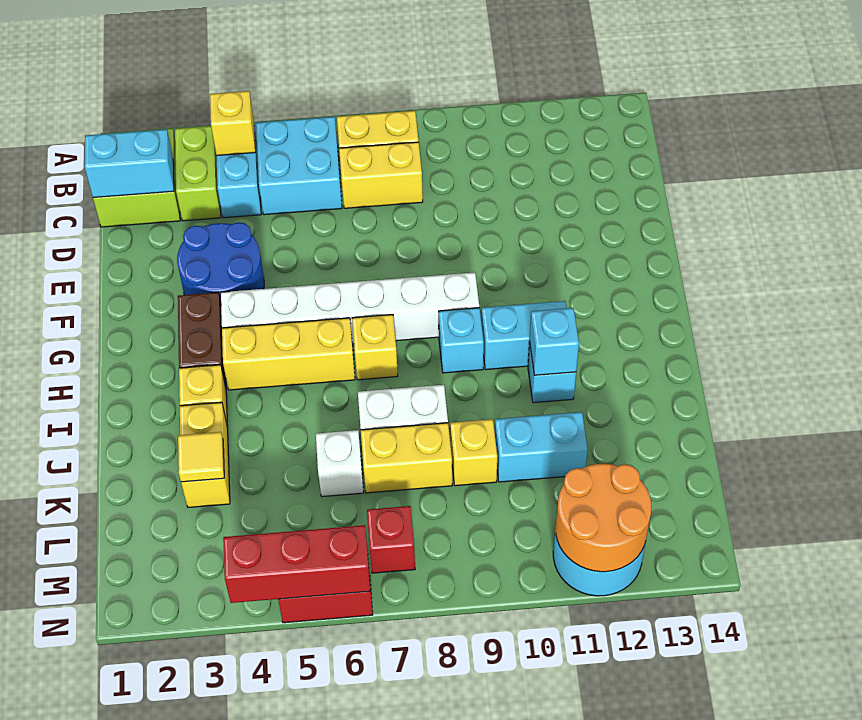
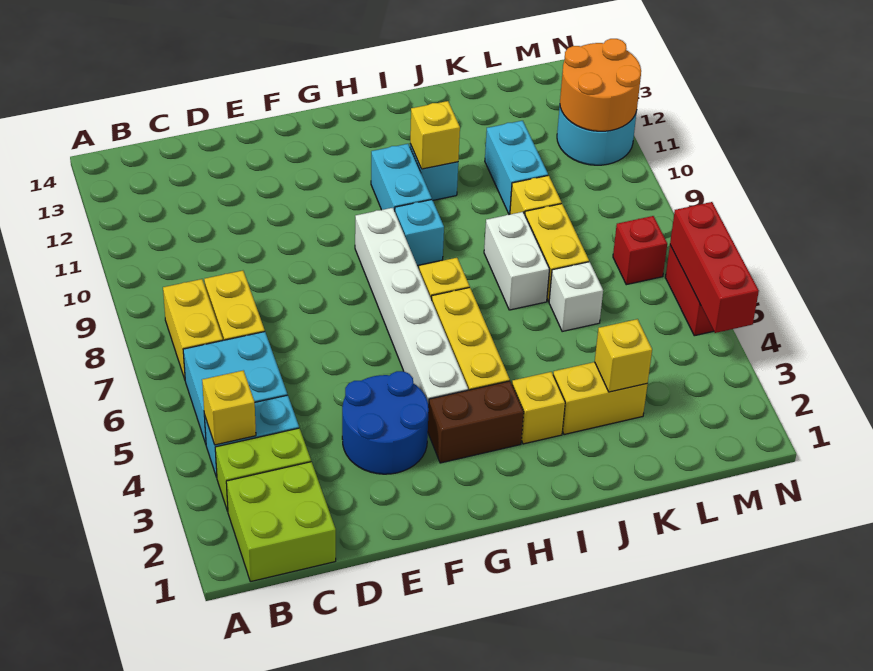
cyan brick C1:C2 level 2 -> none
cyan brick I11 level 2 -> yellow brick I11 level 2
yellow tile K3 level 2 -> yellow brick K3 level 2

